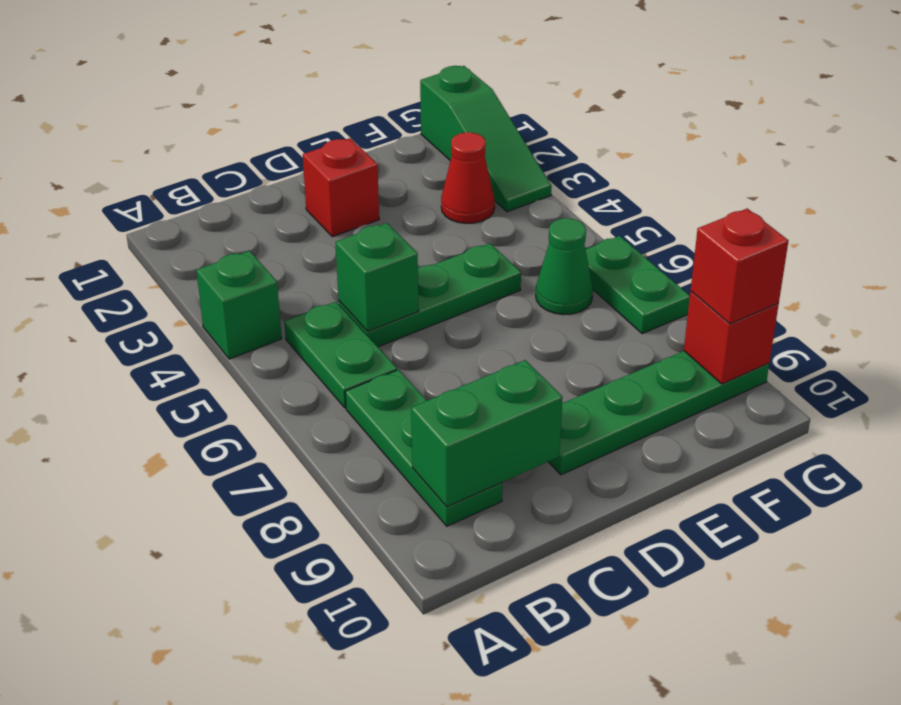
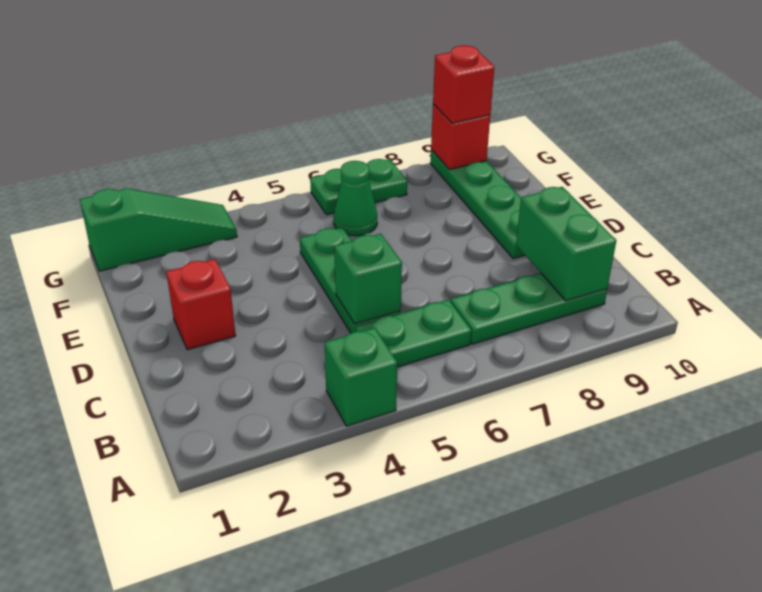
red cone F3 level 1 -> none

